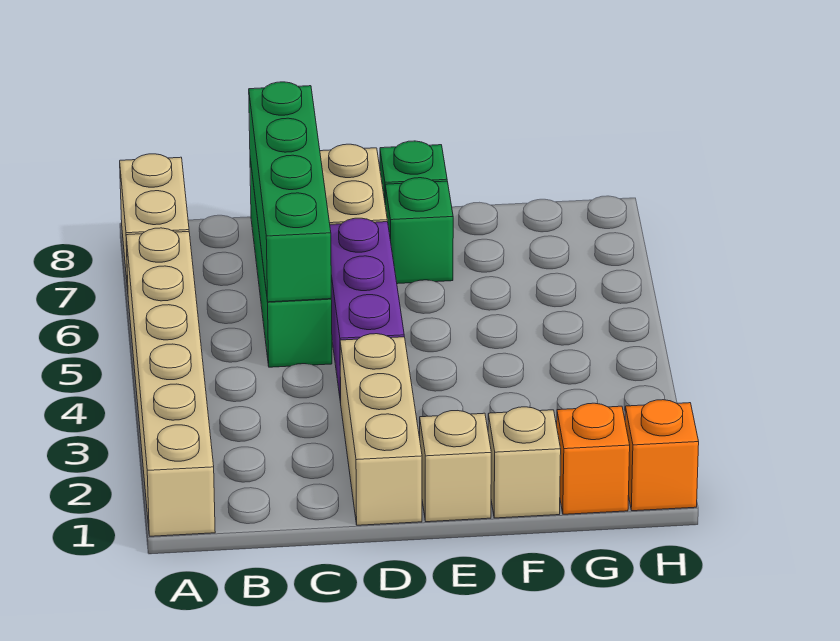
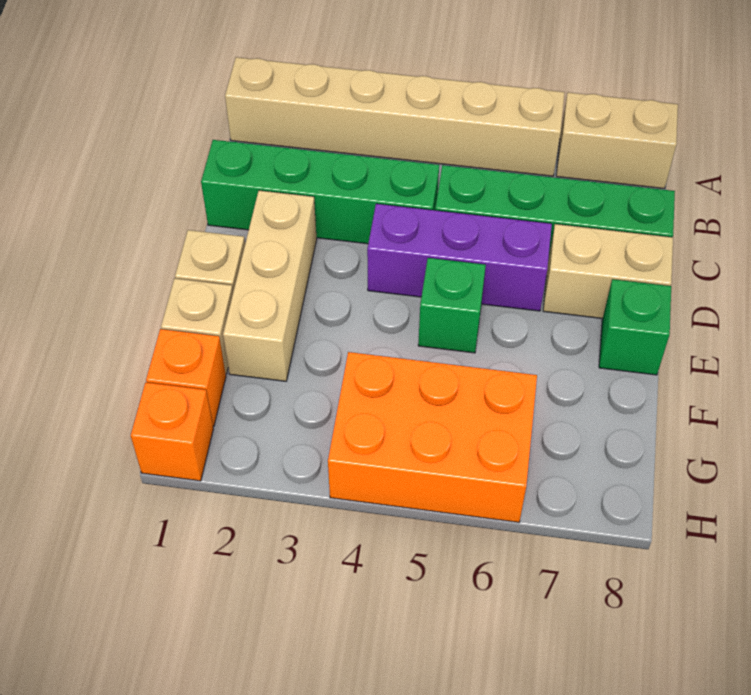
green brick C5:C8 level 2 -> green brick C1:C4 level 1
tan brick D1:D3 level 1 -> tan brick D2:F2 level 1
green brick E7 level 1 -> green brick E5 level 1
none -> orange brick G4:H6 level 1

